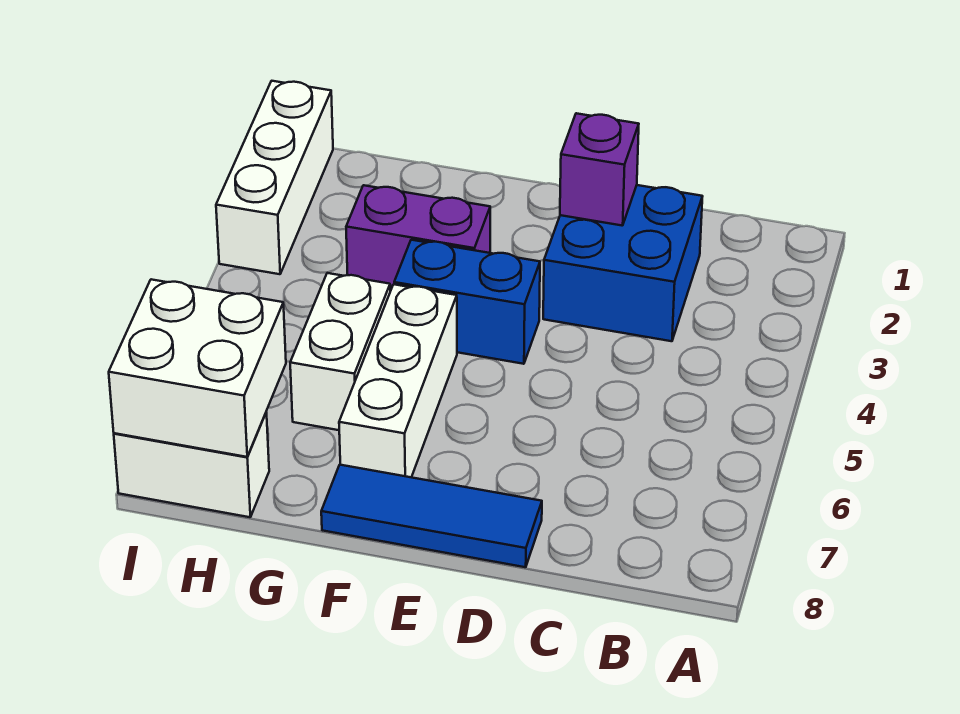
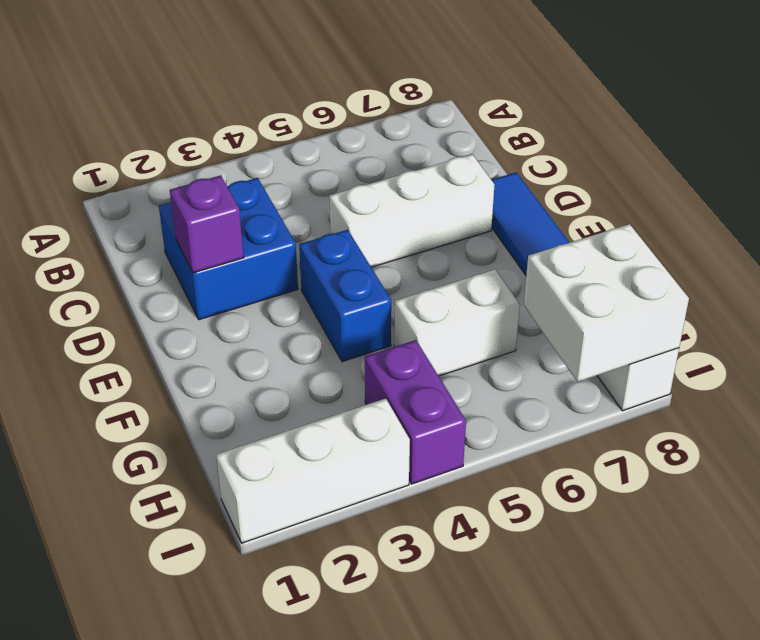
purple brick F3:G3 level 1 -> purple brick H4:I4 level 1
white brick F5:F7 level 1 -> white brick D5:D7 level 1

